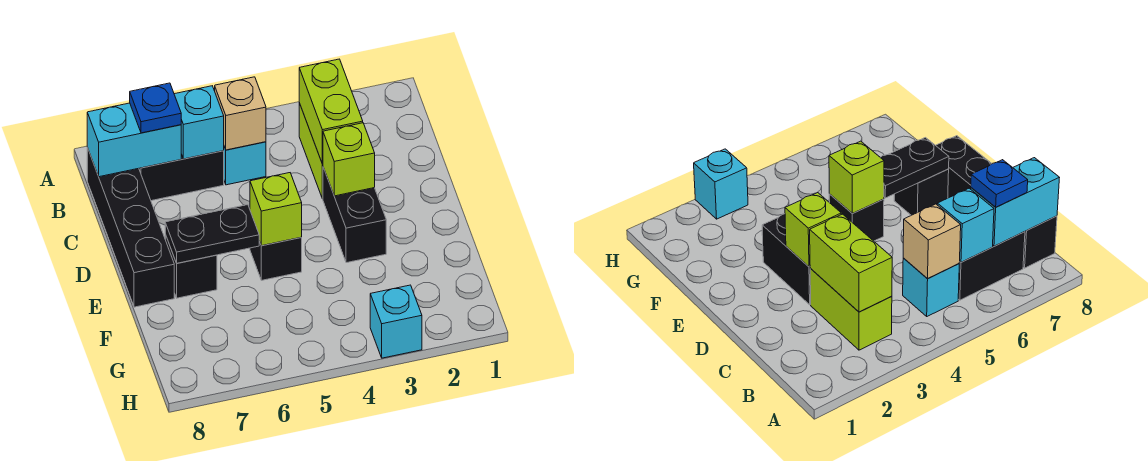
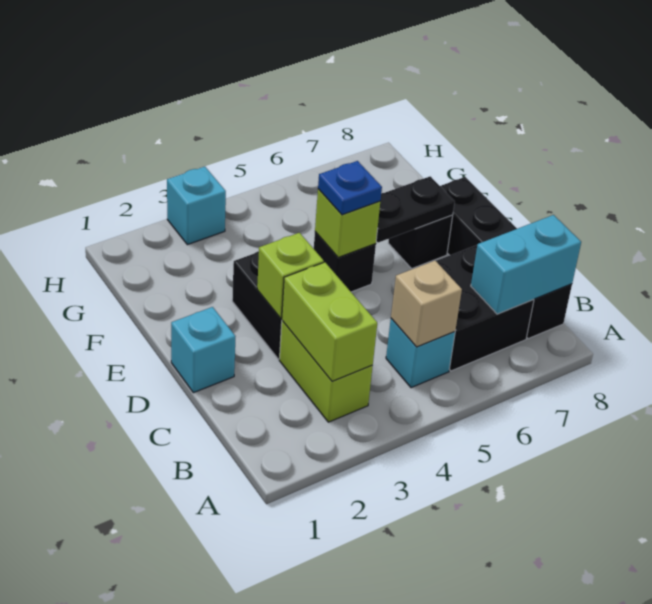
black brick B6:B7 level 1 -> black brick B6:C7 level 1
cyan brick B6 level 2 -> cyan brick D1 level 1
blue plate B7 level 3 -> blue plate E5 level 3

